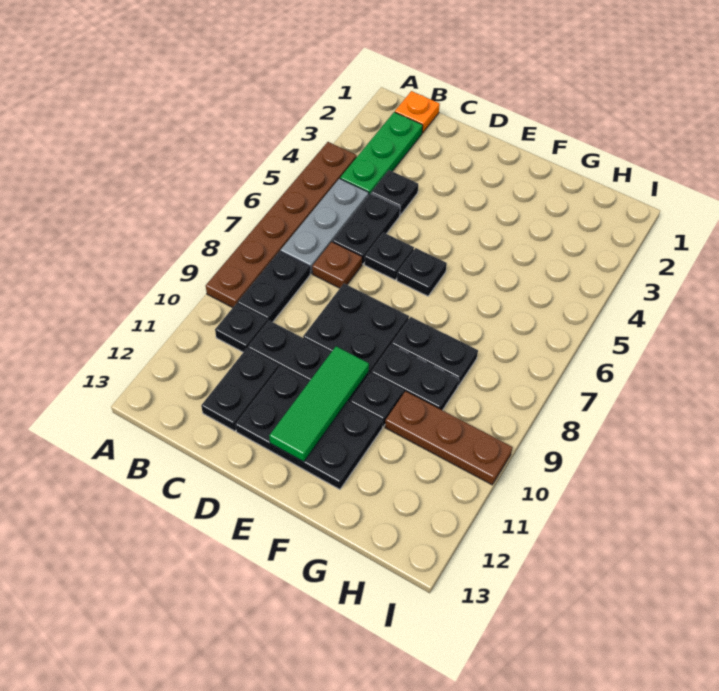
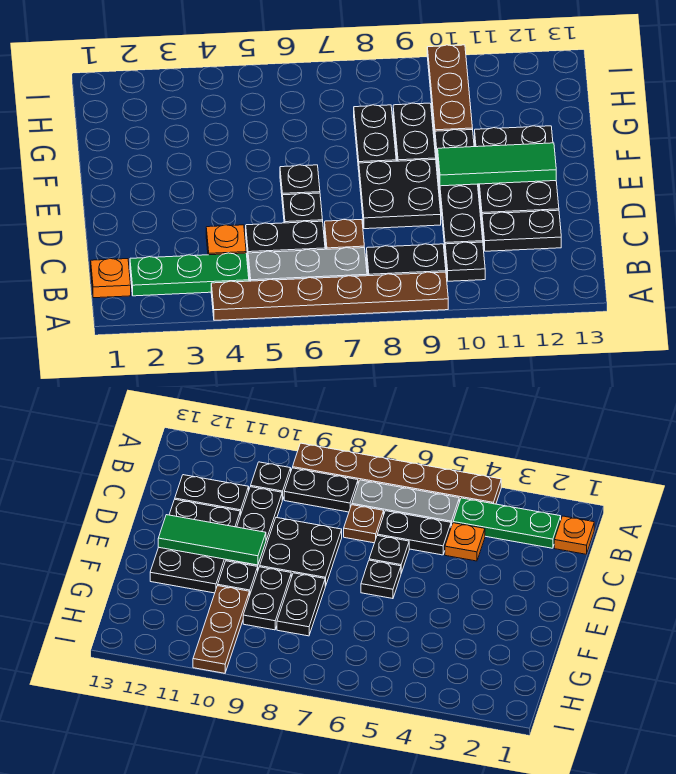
black plate C4 level 1 -> orange plate C4 level 1

